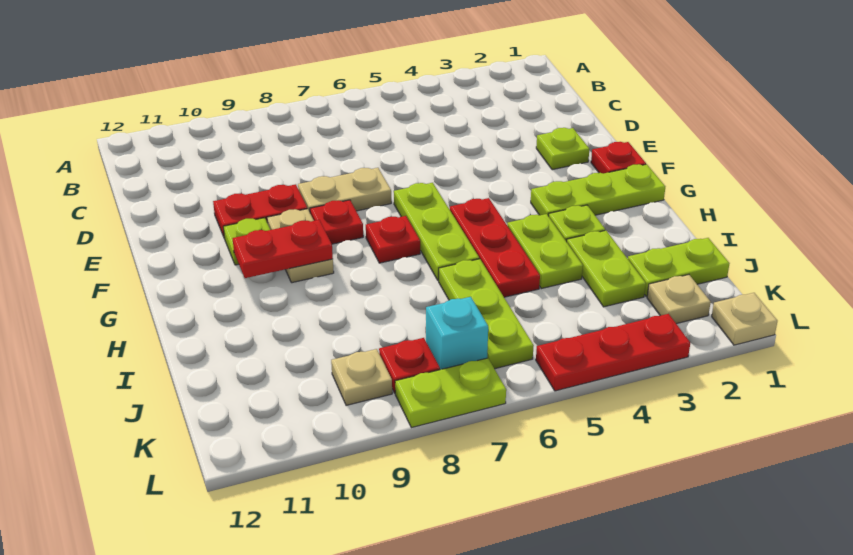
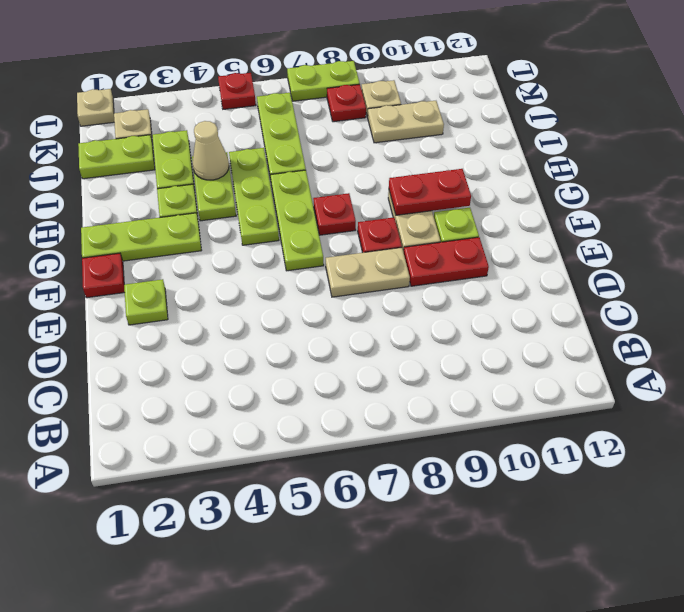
red plate G5:I5 level 1 -> lime plate G5:I5 level 1
none -> tan cone I4 level 2
none -> tan plate J9:J10 level 1
cyan brick K7 level 1 -> none
red plate L3:L5 level 1 -> red plate L5 level 1

